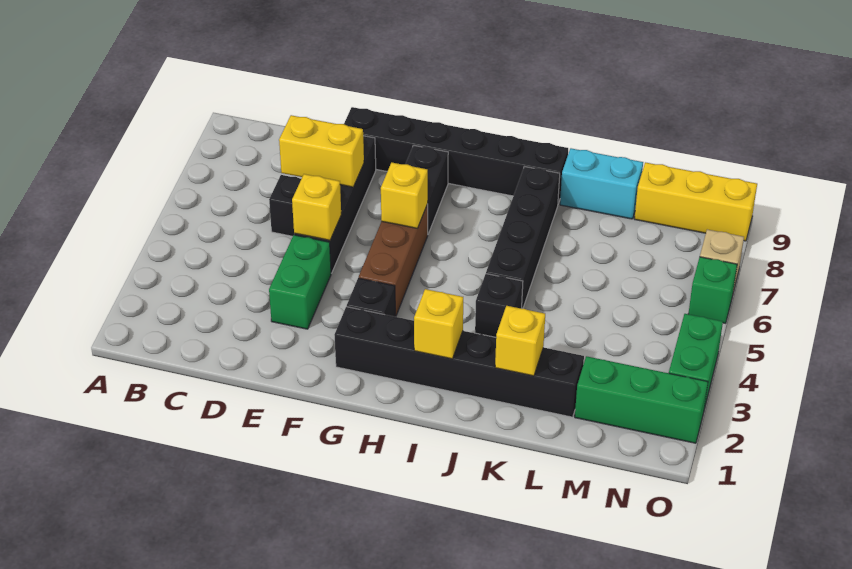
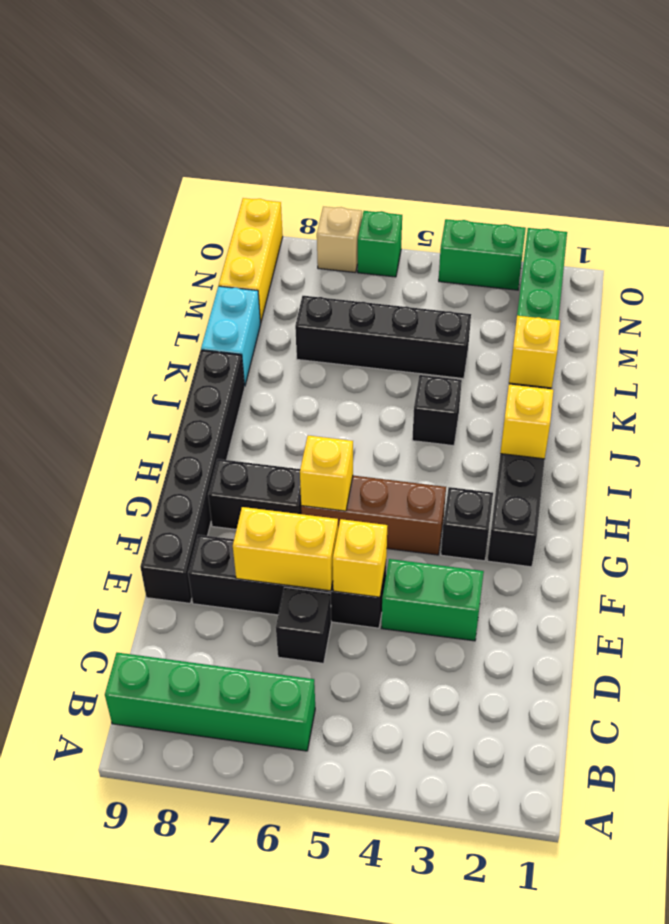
none -> green brick B6:B9 level 1
yellow brick D7:E7 level 2 -> yellow brick E6:E7 level 2
black brick J5:J8 level 1 -> black brick L4:L7 level 1

